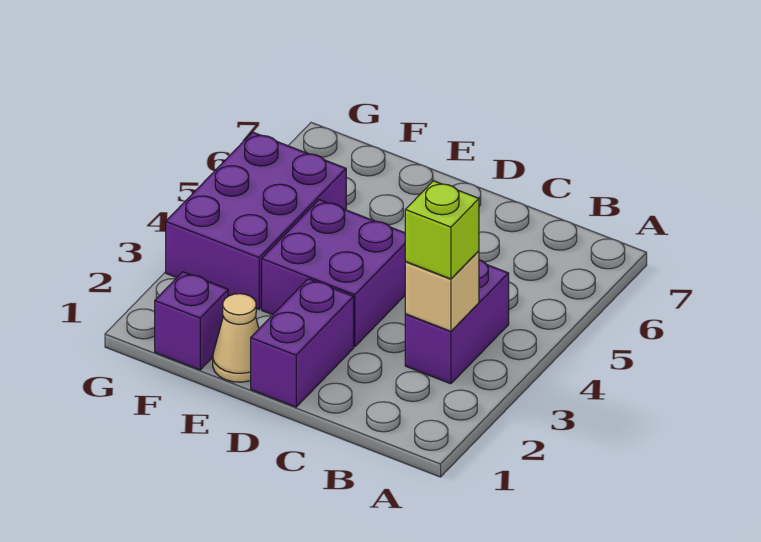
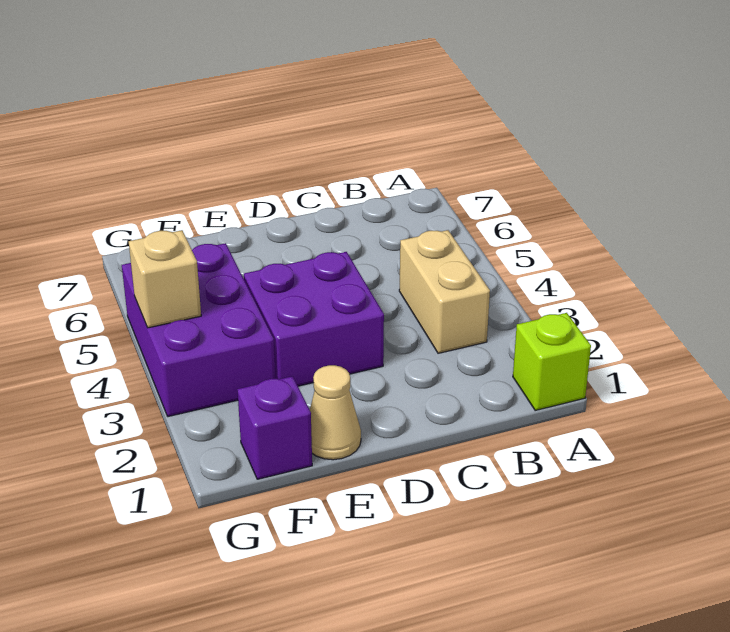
purple brick B3:B4 level 1 -> tan brick B3:B4 level 1
tan brick B3 level 2 -> tan brick G4 level 2
lime brick B3 level 3 -> lime brick A1 level 1
purple brick D1:D2 level 1 -> none

